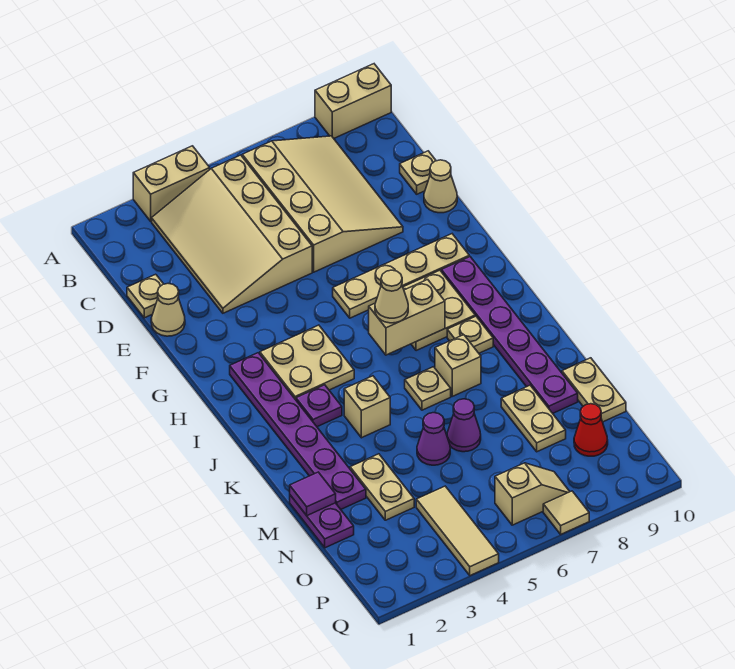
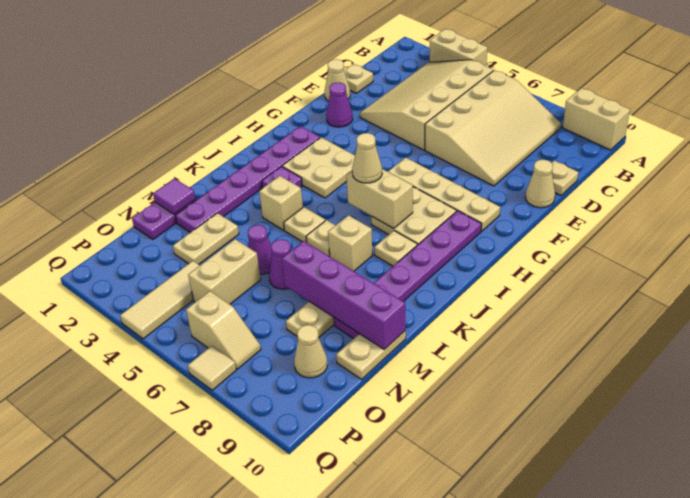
none -> purple cone F2 level 1
none -> tan plate K5 level 1
none -> purple brick M7:M10 level 2
none -> tan brick N5:O5 level 1
red cone O9 level 1 -> tan cone O9 level 1

